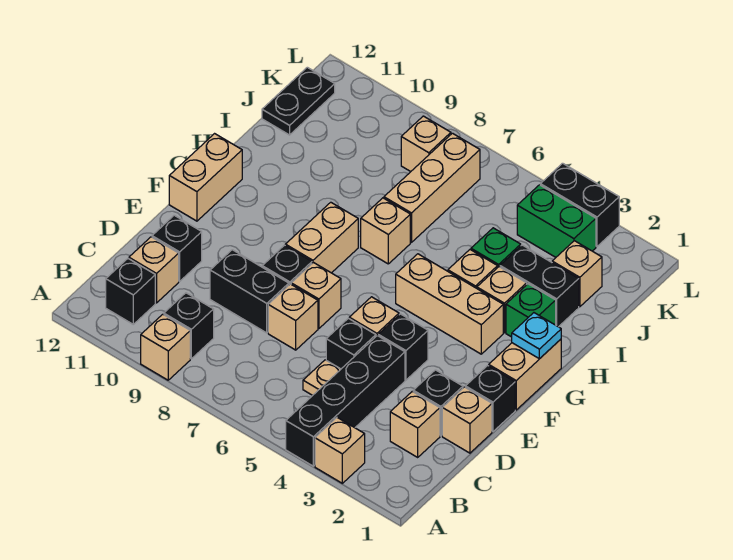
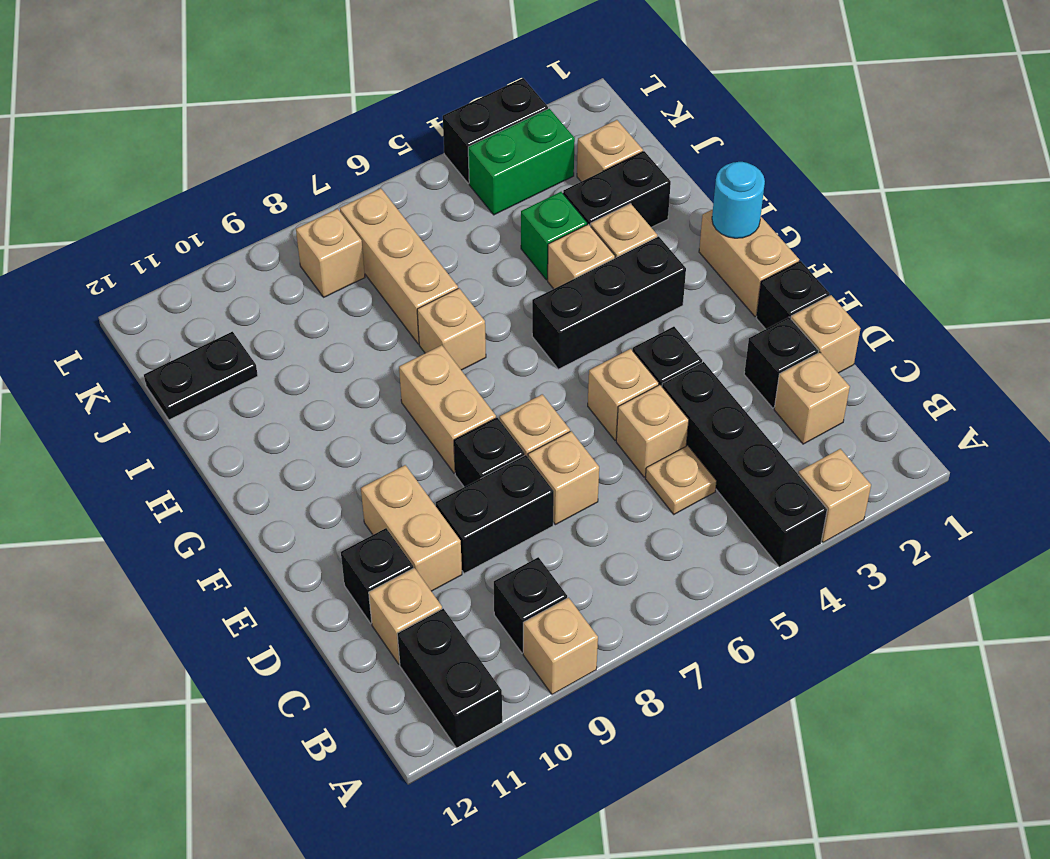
black brick B11 level 1 -> black brick A11:B11 level 1
black brick D5 level 1 -> tan brick D5 level 1
tan brick F12:G12 level 1 -> tan brick D10:E10 level 1
cyan plate G1 level 2 -> cyan round brick G1 level 2
tan brick G3:G5 level 1 -> black brick G3:G5 level 1
green brick H2 level 1 -> none
black plate J12:K12 level 1 -> black plate J11:J12 level 1

